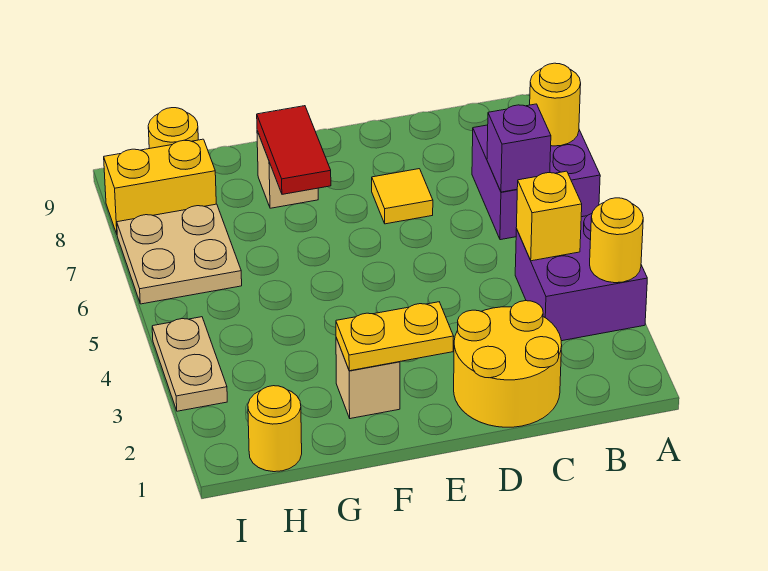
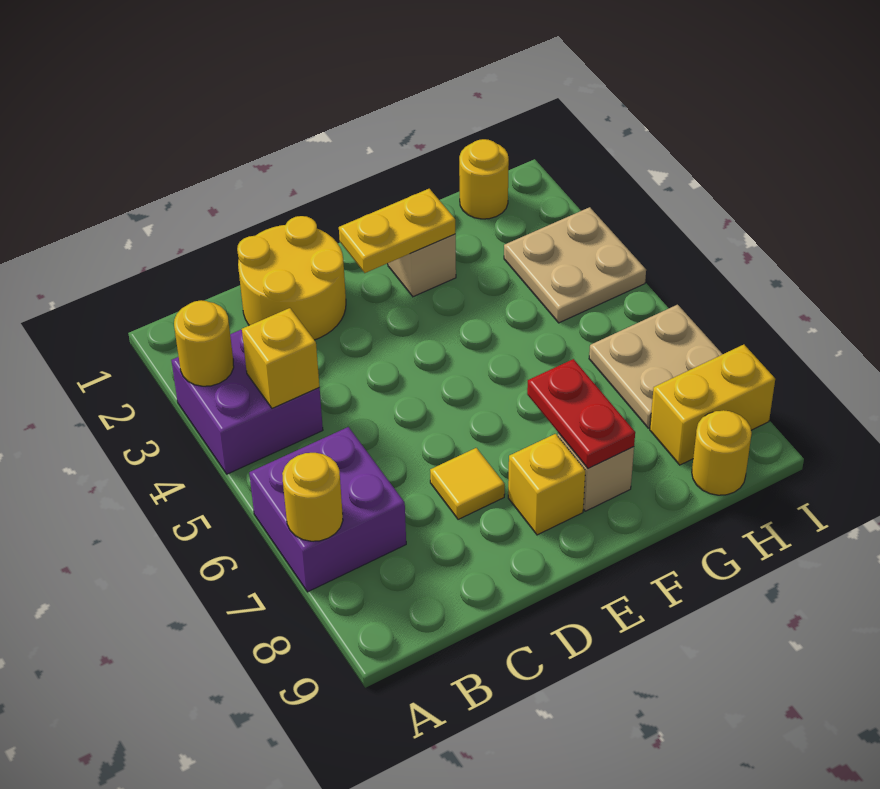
purple brick B6 level 2 -> none
none -> yellow brick E8 level 1
red tile F7:F8 level 2 -> red plate F7:F8 level 2
tan plate I3:I4 level 1 -> tan plate H3:I4 level 1

